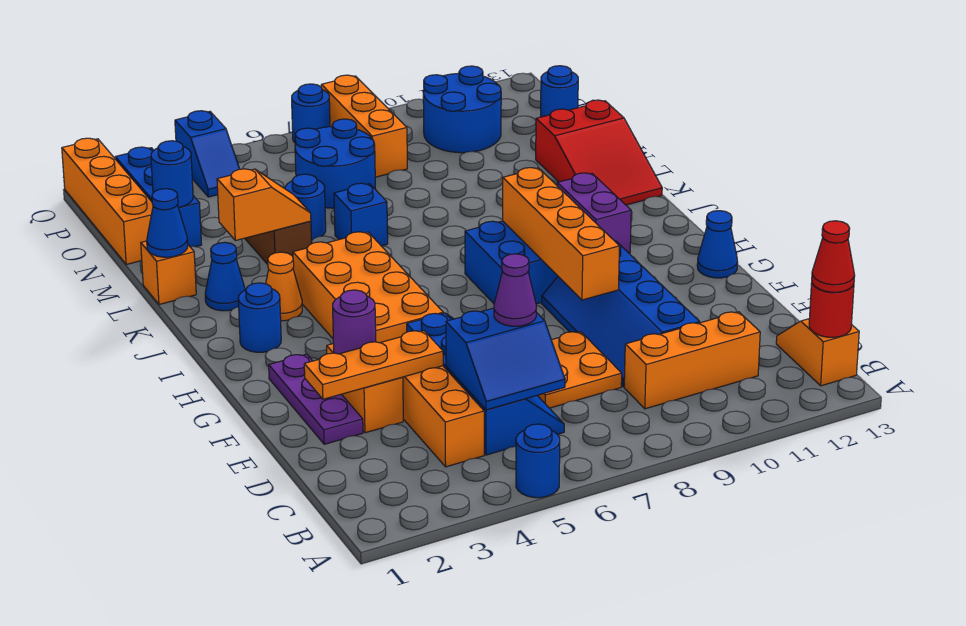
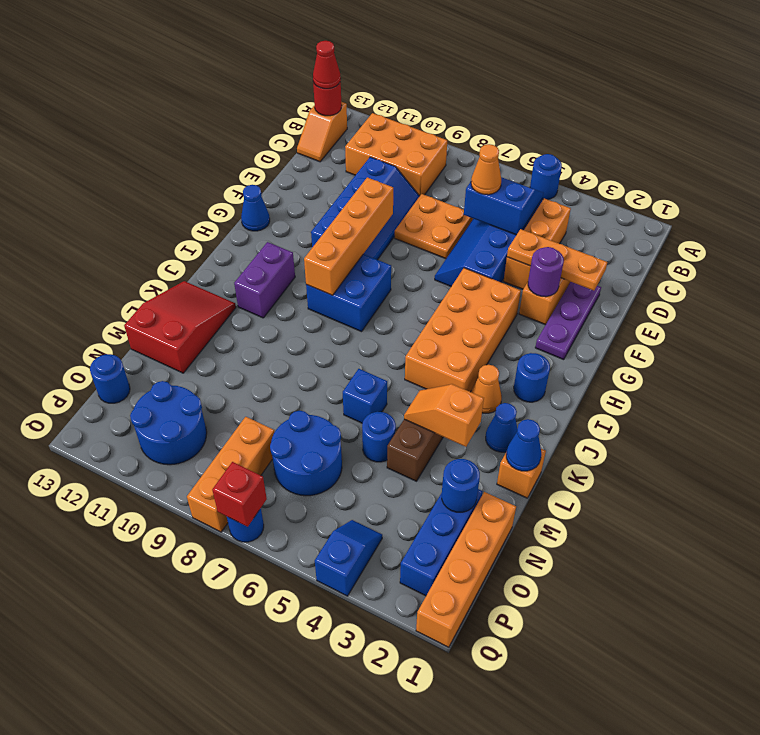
orange brick C9:C11 level 1 -> orange brick B9:C11 level 1
purple cone D6 level 3 -> orange cone D6 level 3
none -> red brick Q7 level 2

